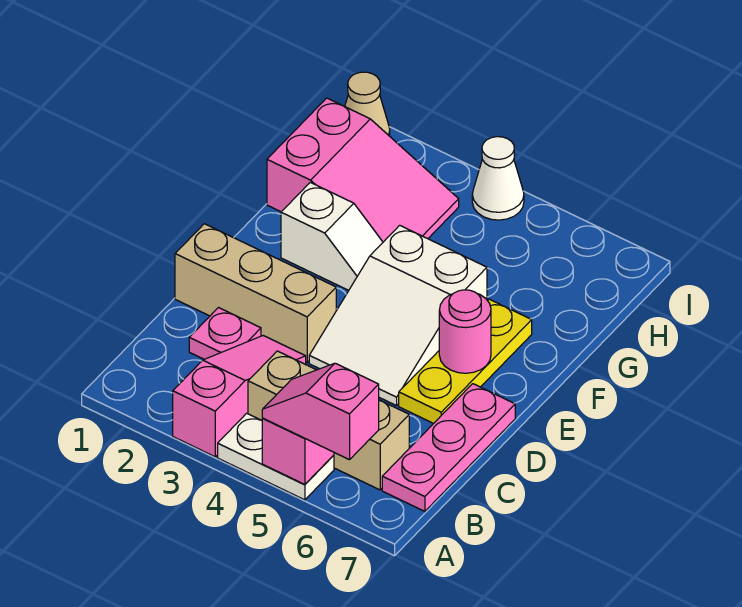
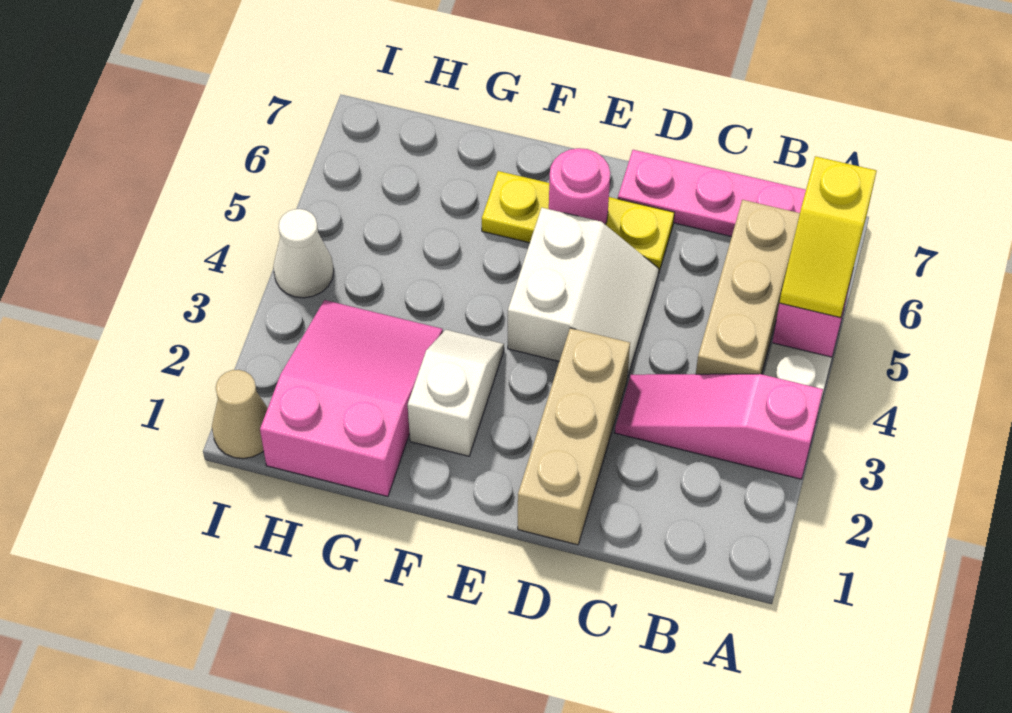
pink slope A5:A6 level 3 top 6 -> yellow slope A5:A6 level 3 top 6
pink plate C2 level 1 -> none
white slope D4:F5 level 1 top F -> white slope D4:E5 level 1 top E

